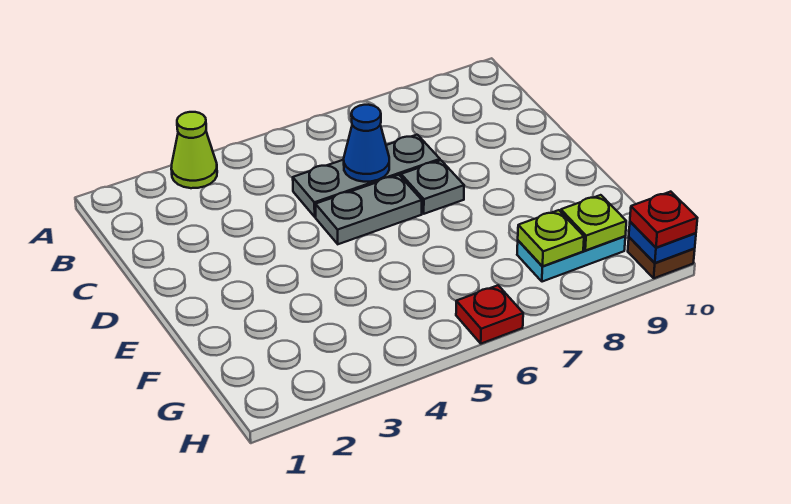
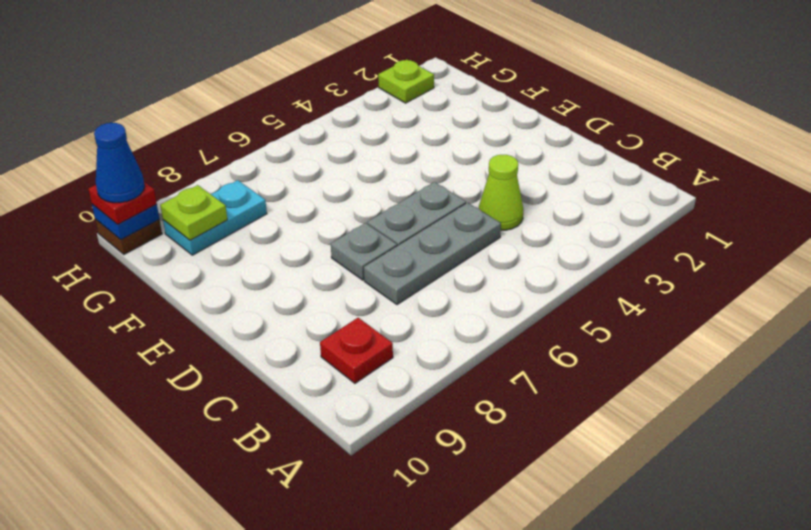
lime cone A3 level 1 -> lime cone C4 level 1
blue cone C6 level 2 -> blue cone H10 level 4
lime plate G8 level 2 -> lime plate H2 level 1
red plate H6 level 1 -> red plate B9 level 1

